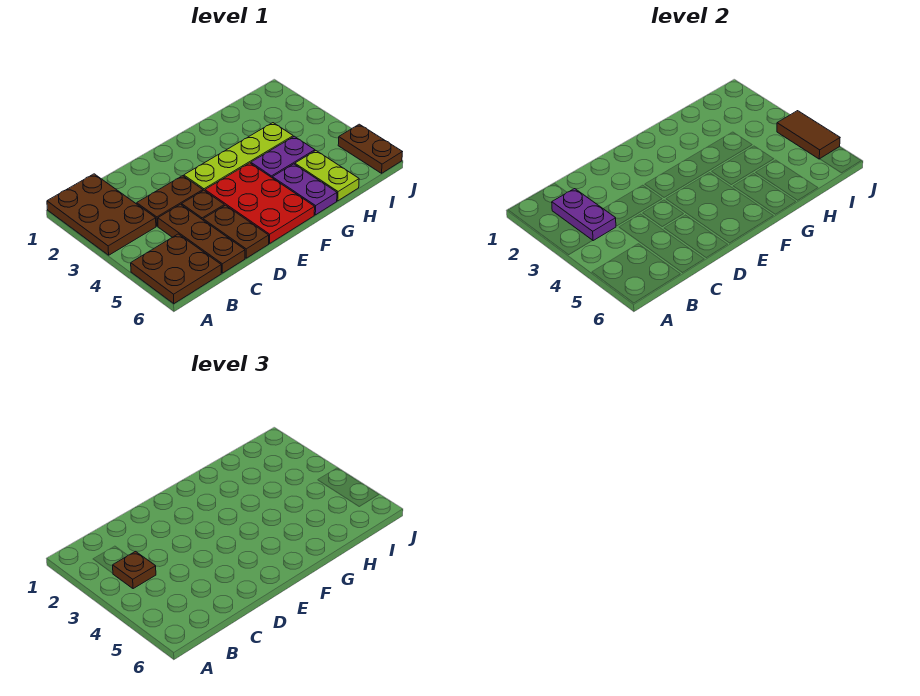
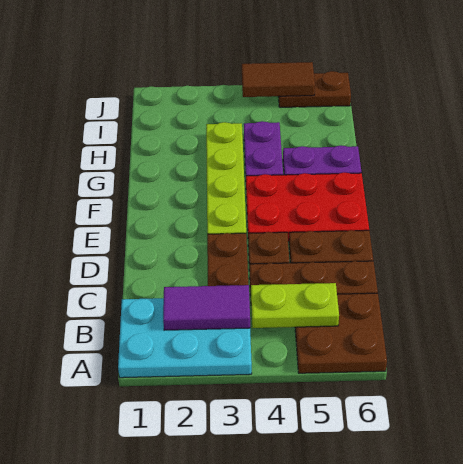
brown plate A1:B3 level 1 -> cyan plate A1:B3 level 1
purple plate B2:B3 level 2 -> purple tile B2:B3 level 2
brown plate B3 level 3 -> none
lime plate H5:H6 level 1 -> lime plate B4:B5 level 2

